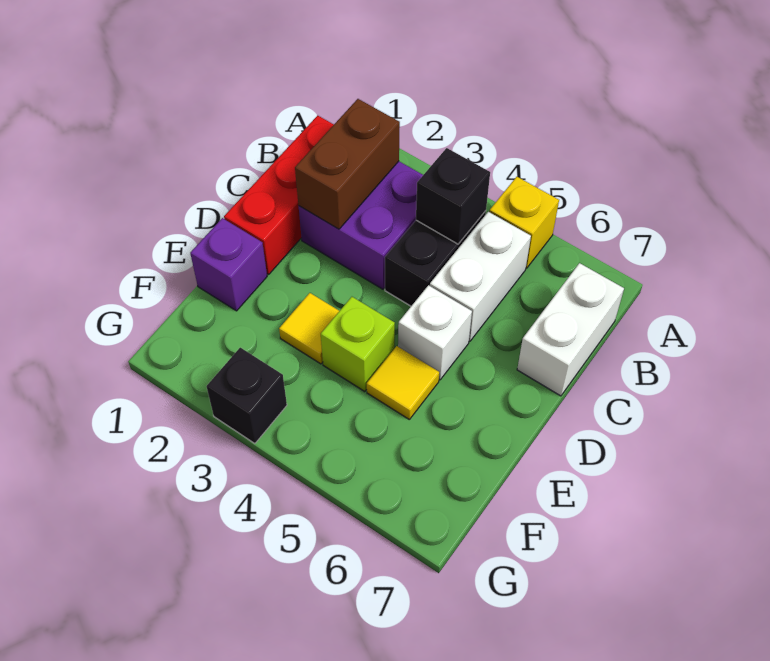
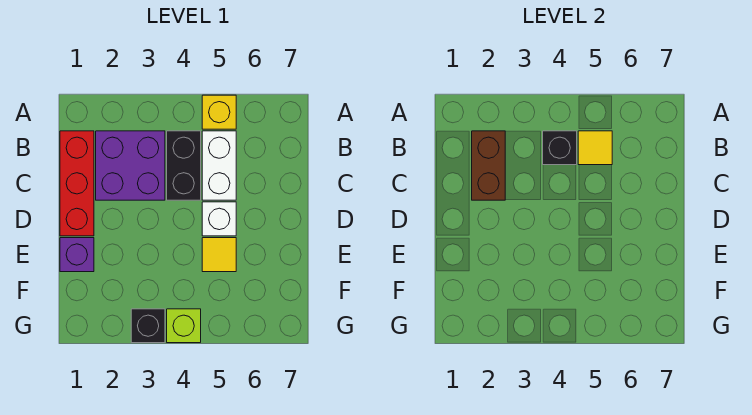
white brick B7:C7 level 1 -> none
yellow tile E3 level 1 -> yellow tile B5 level 2
lime brick E4 level 1 -> lime brick G4 level 1

